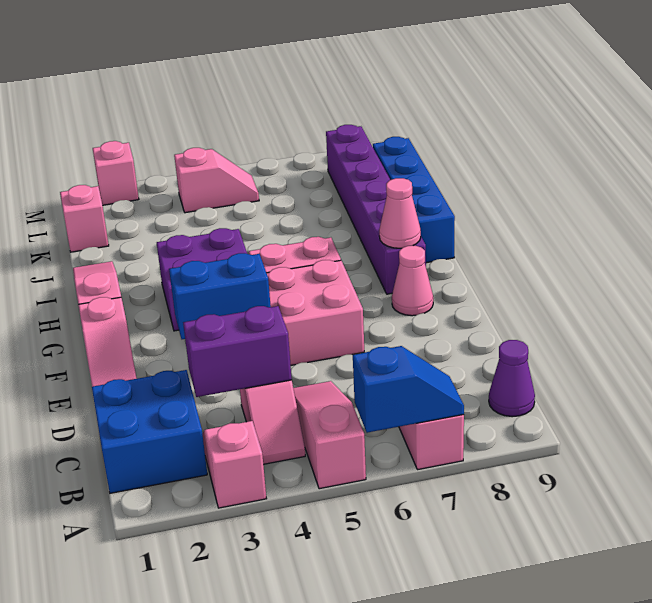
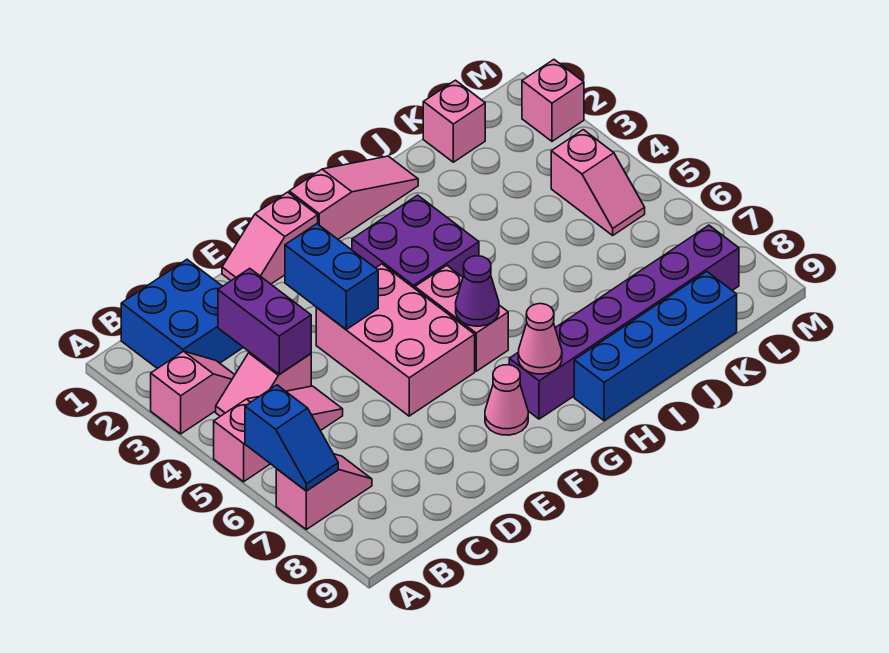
purple cone B9 level 1 -> purple cone G6 level 2

